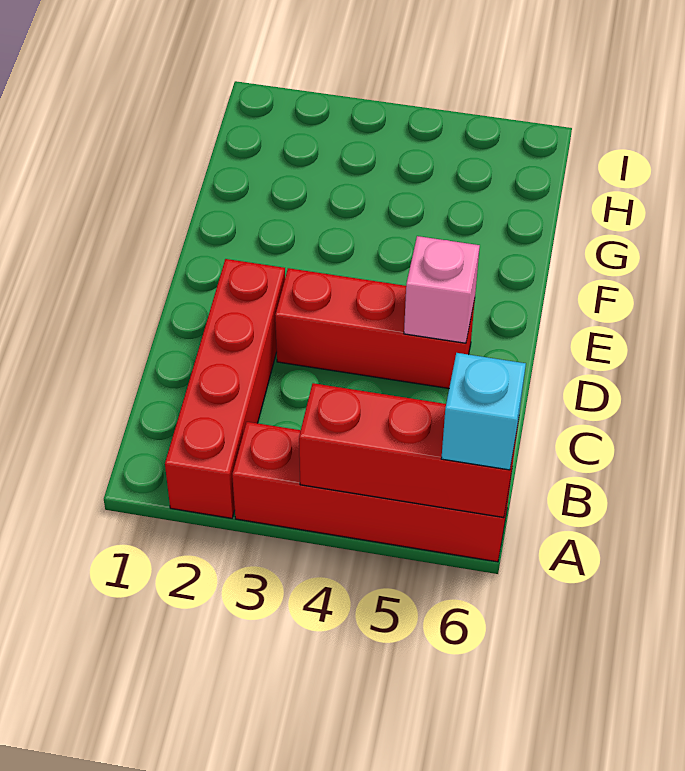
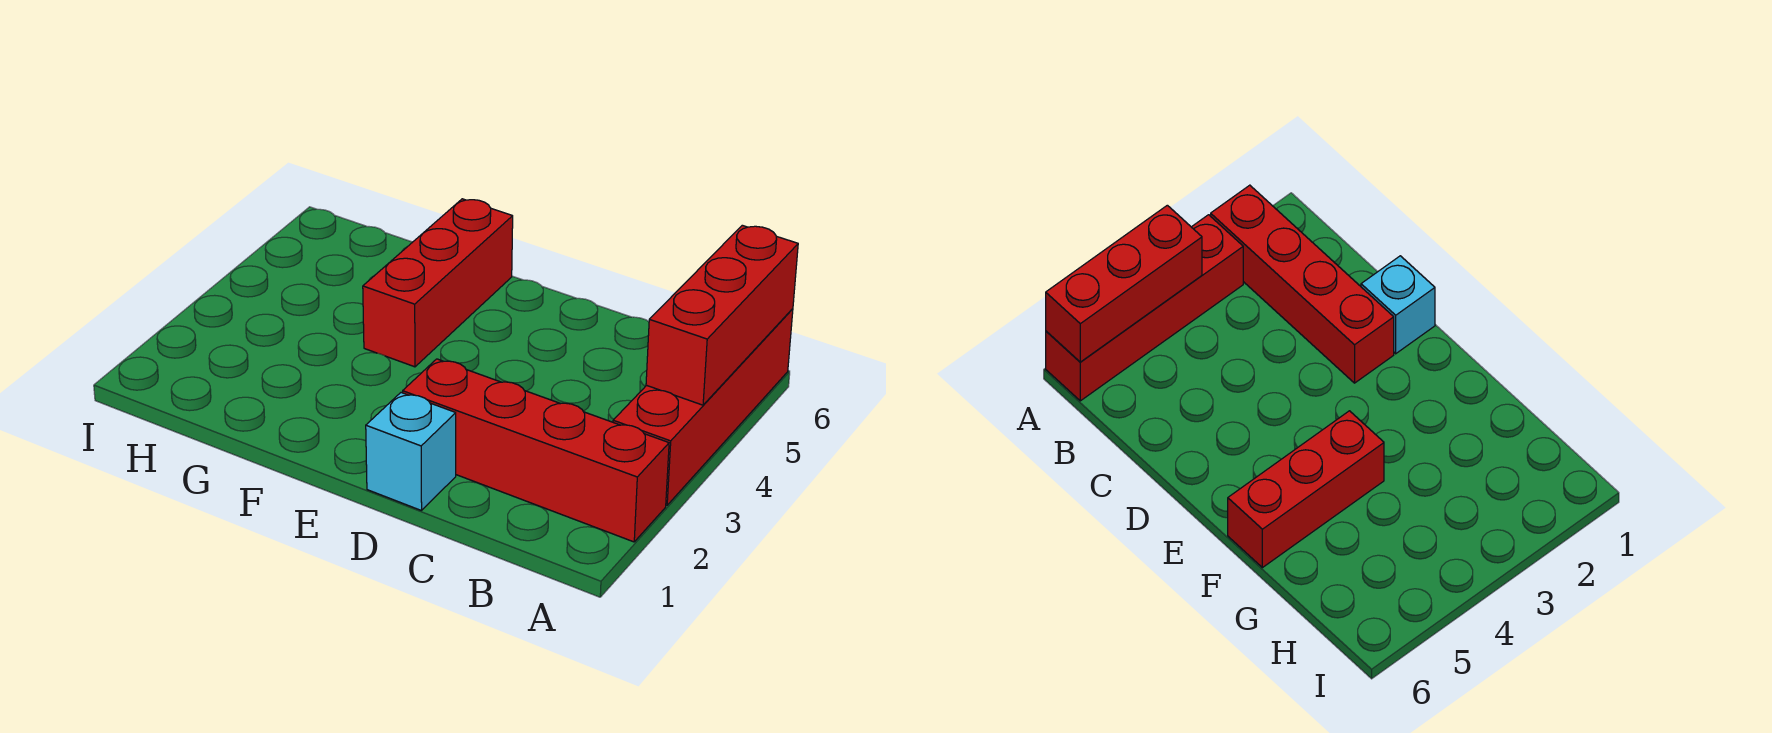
cyan brick A6 level 3 -> cyan brick D1 level 1
red brick D3:D5 level 1 -> red brick F4:F6 level 1
pink brick D5 level 2 -> none

